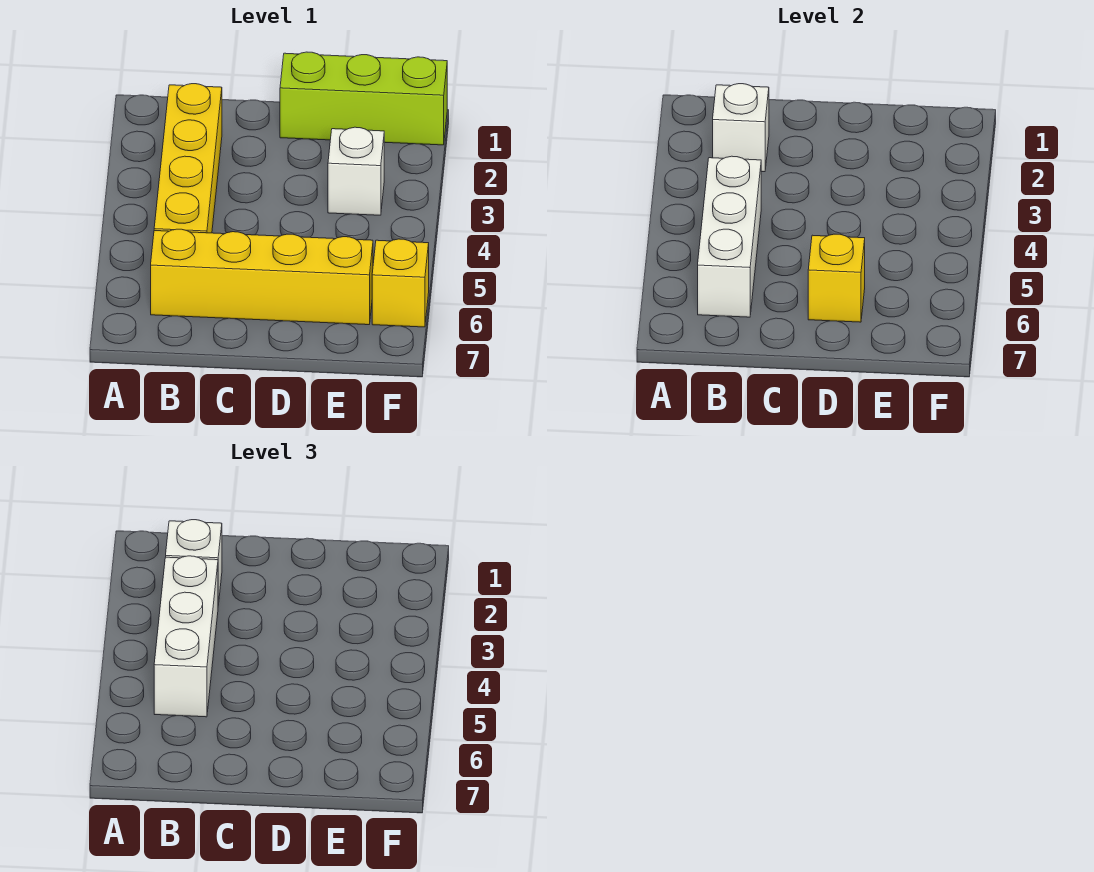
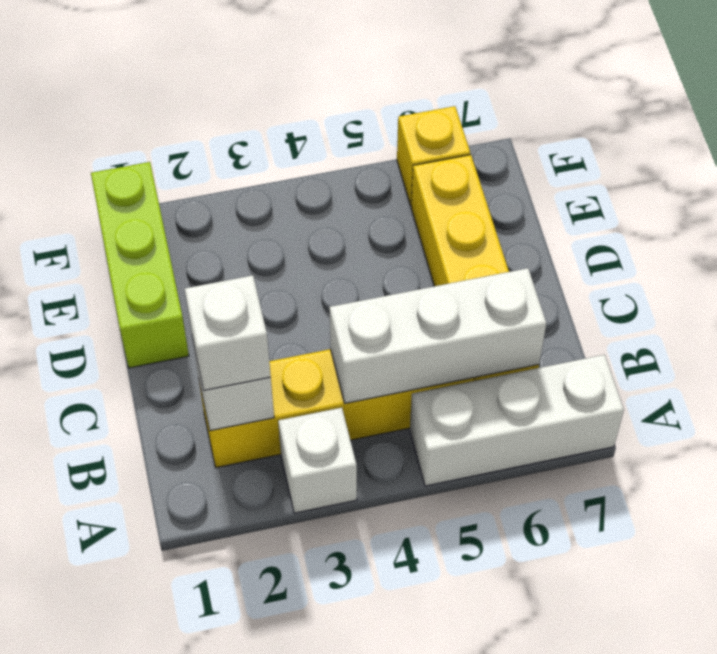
white brick B3:B5 level 3 -> white brick A5:A7 level 1
yellow brick D6 level 2 -> none
white brick E3 level 1 -> white brick A3 level 1

